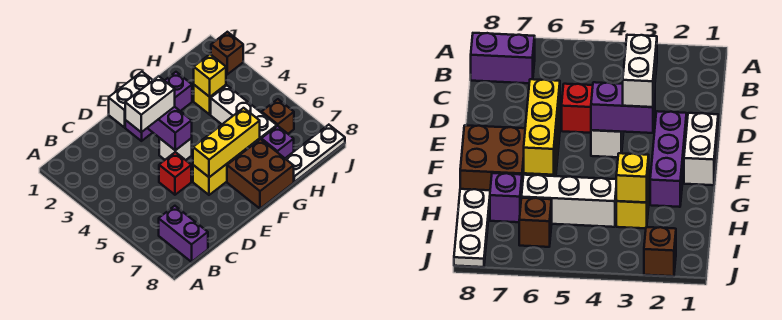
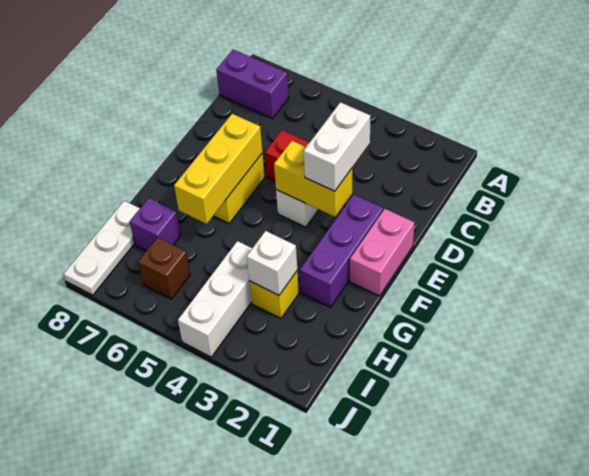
white brick E1:F1 level 1 -> pink brick E1:F1 level 1
purple brick E3:E4 level 2 -> yellow brick E3:E4 level 2
brown brick F7:G8 level 1 -> none
yellow brick H3 level 2 -> white brick H3 level 2
white brick H4:H6 level 1 -> white brick H4:J4 level 1
brown brick J2 level 1 -> none

